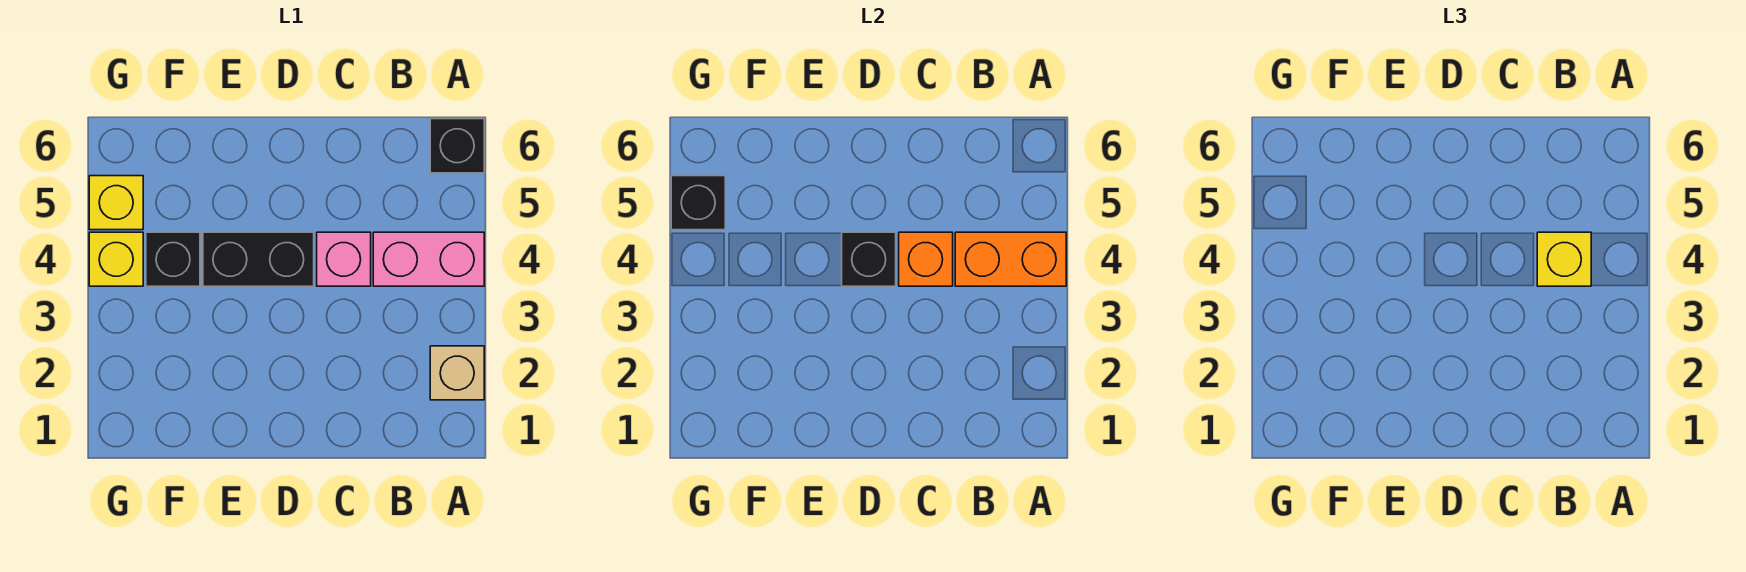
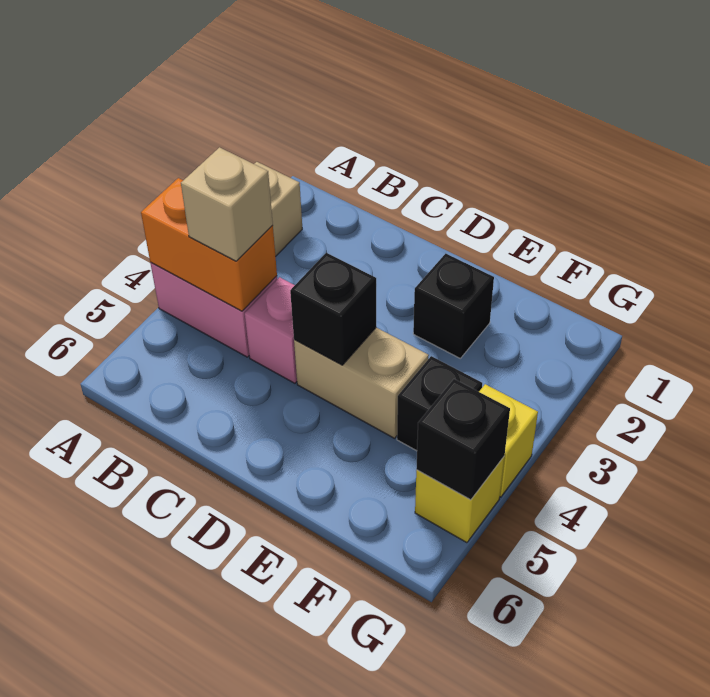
black brick A6 level 1 -> black brick E2 level 1
yellow brick B4 level 3 -> tan brick B4 level 3
orange brick C4 level 2 -> none
black brick D4:E4 level 1 -> tan brick D4:E4 level 1

